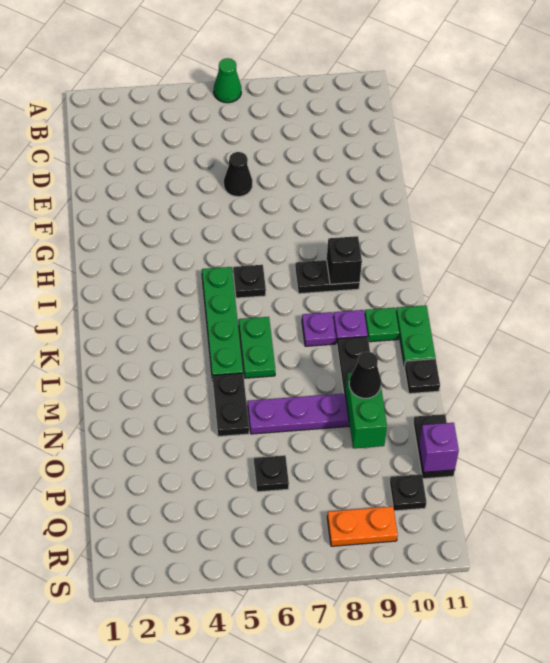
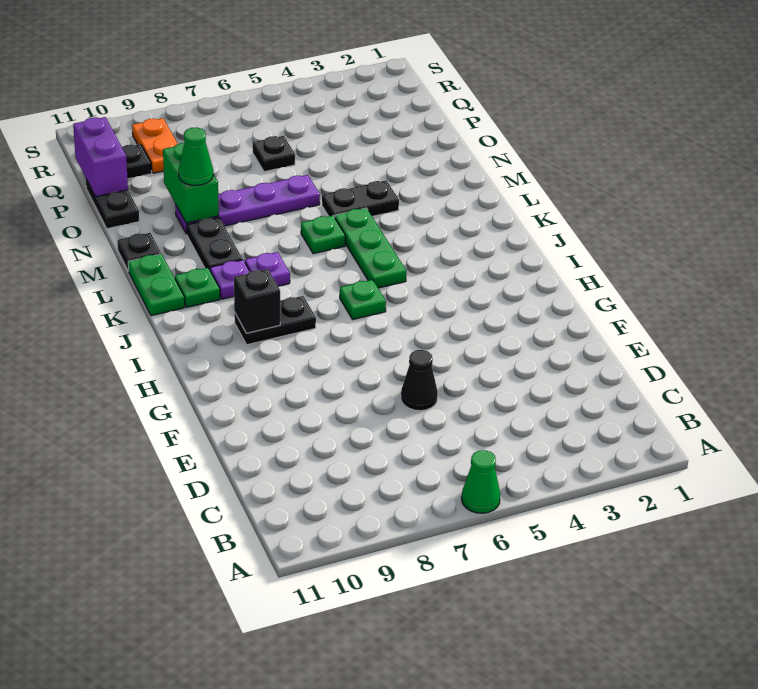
green plate I5:L5 level 1 -> green plate J5:L5 level 1
black plate I6 level 1 -> green plate I6 level 1
green plate K6:L6 level 1 -> green plate L6 level 1
black plate M5:N5 level 1 -> black plate M4:M5 level 1
black cone N9 level 3 -> green cone N9 level 3
purple brick P11 level 2 -> purple brick P11:Q11 level 2
orange plate R8:R9 level 1 -> orange plate Q9:R9 level 1

